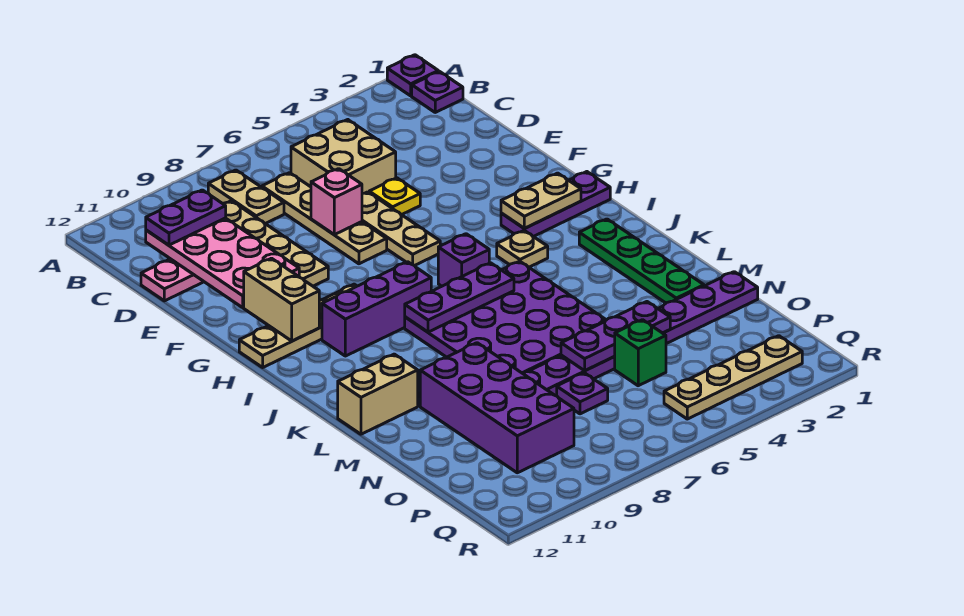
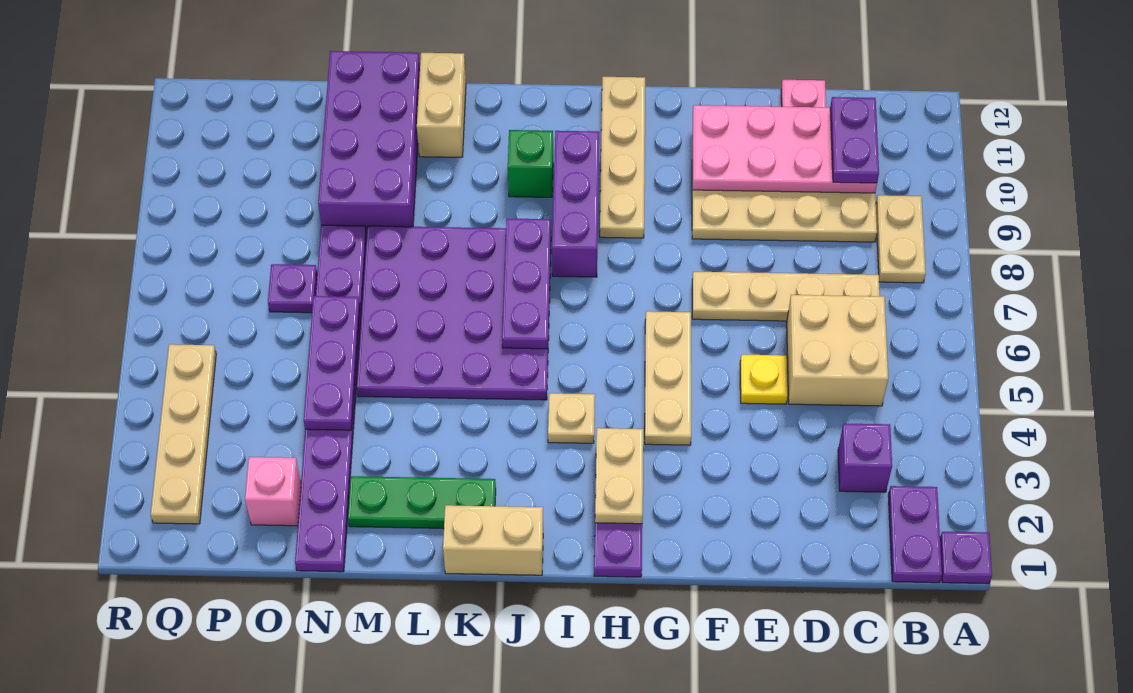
purple plate B1 level 1 -> purple plate B1:B2 level 1
tan plate B8:C8 level 1 -> tan plate B8:B9 level 1
tan plate E6:G6 level 1 -> tan plate G4:G6 level 1
pink brick E7 level 2 -> pink brick O2 level 1
tan brick G11:H11 level 2 -> tan brick J1:K1 level 1
purple brick I6 level 1 -> purple brick C3 level 1
green plate J2:M2 level 1 -> green plate K2:M2 level 1
purple brick M9:P10 level 1 -> purple brick M9:N12 level 1
green brick O5 level 1 -> green brick J10 level 1

